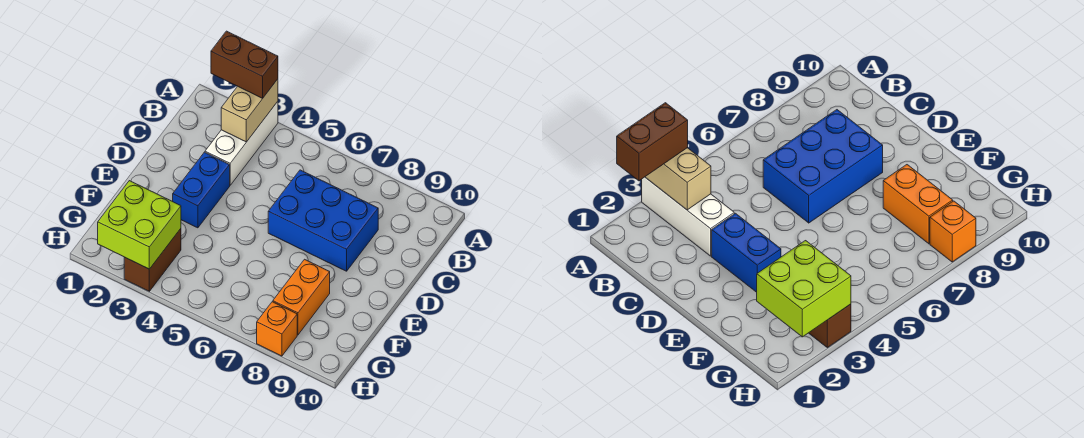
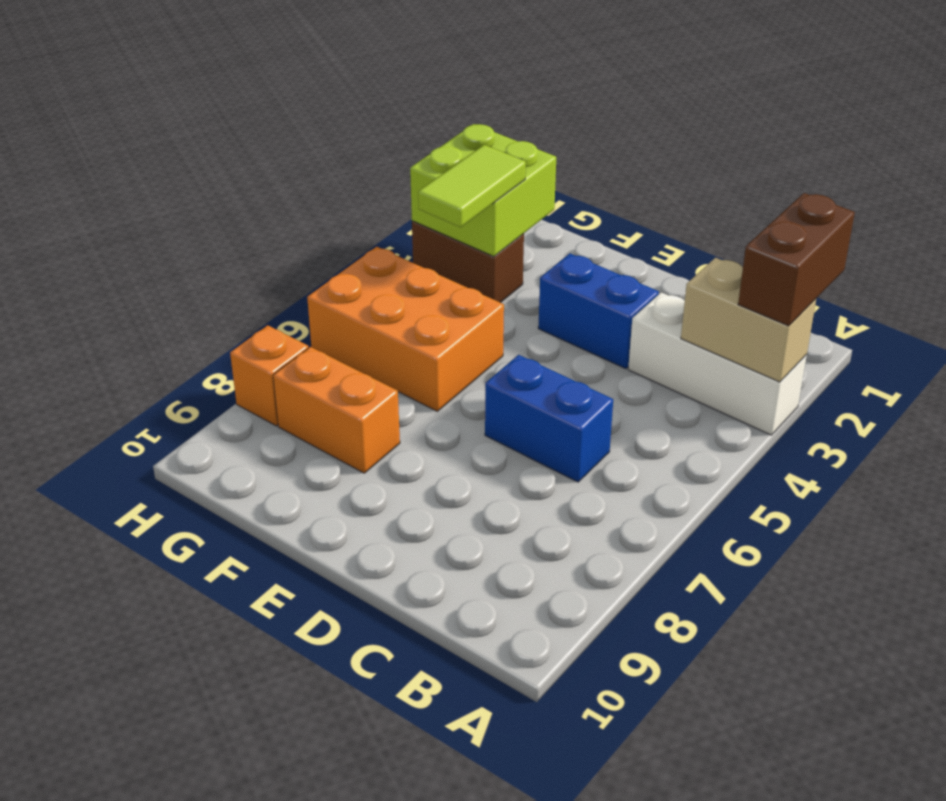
blue brick C6:D8 level 1 -> blue brick C6:D6 level 1
none -> orange brick F5:H6 level 1
none -> lime tile G3:G4 level 3

